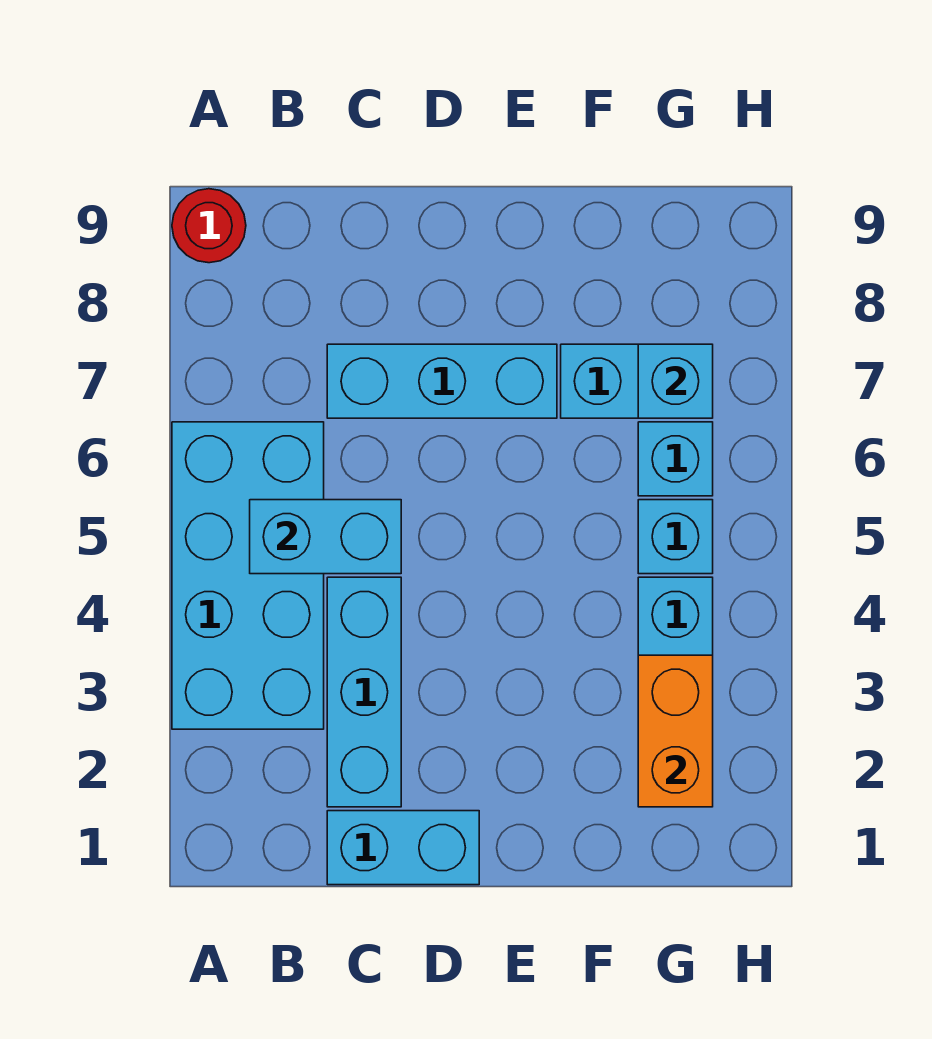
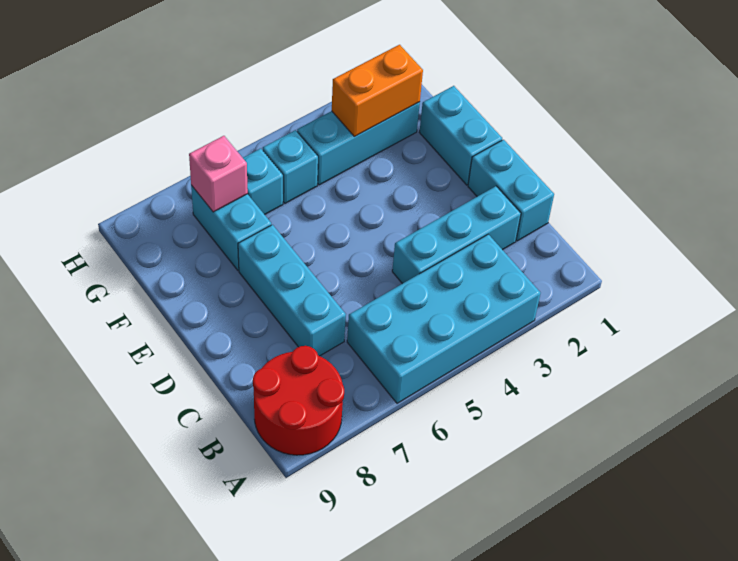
red round brick A9 level 1 -> red round brick A8:B9 level 1
cyan brick B5:C5 level 2 -> cyan brick E1:F1 level 1
cyan brick G7 level 2 -> pink brick G7 level 2

